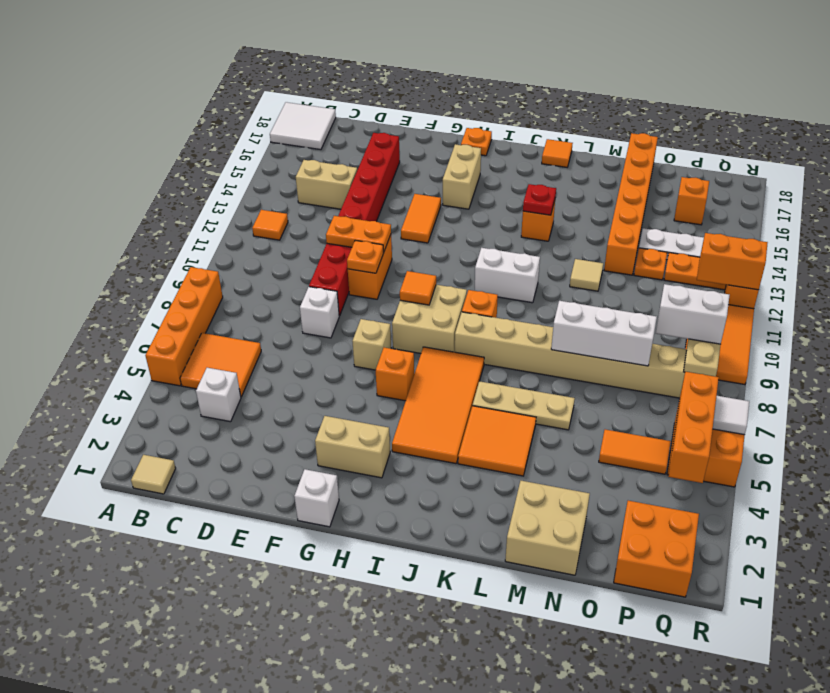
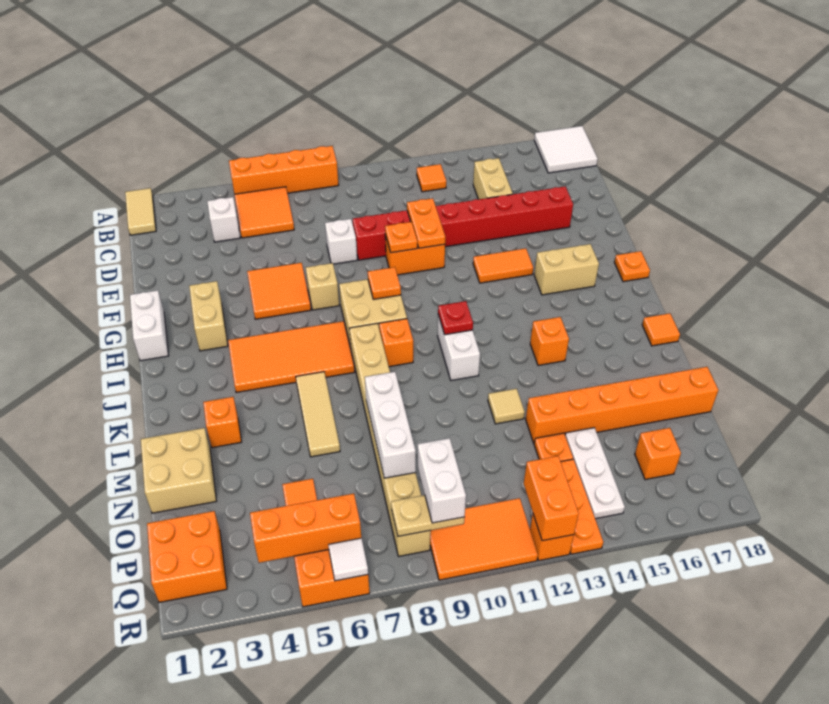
tan tile B1 level 1 -> tan tile A1:B1 level 1
white brick G1 level 1 -> white brick G1:H1 level 1
orange brick H6 level 1 -> orange brick L3 level 1
orange tile K4:L5 level 1 -> orange tile F5:G6 level 1
tan plate K6:M6 level 1 -> tan tile K6:M6 level 1
red plate K14 level 2 -> red plate J11 level 2

